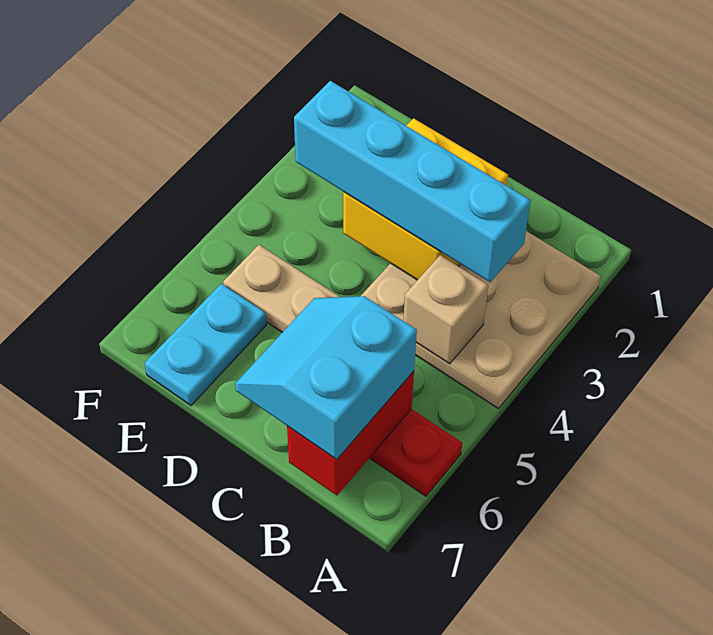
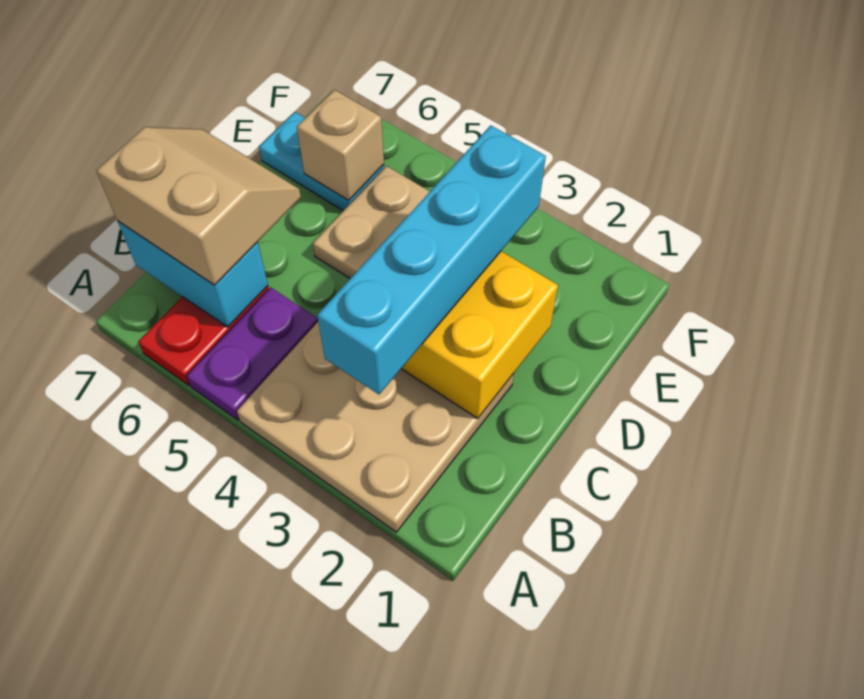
none -> purple plate A5:B5 level 1
tan brick B4 level 2 -> tan brick E6 level 2
red brick B6:B7 level 2 -> cyan brick B6:B7 level 2
cyan slope B6:C7 level 3 top B -> tan slope B6:C7 level 3 top B

